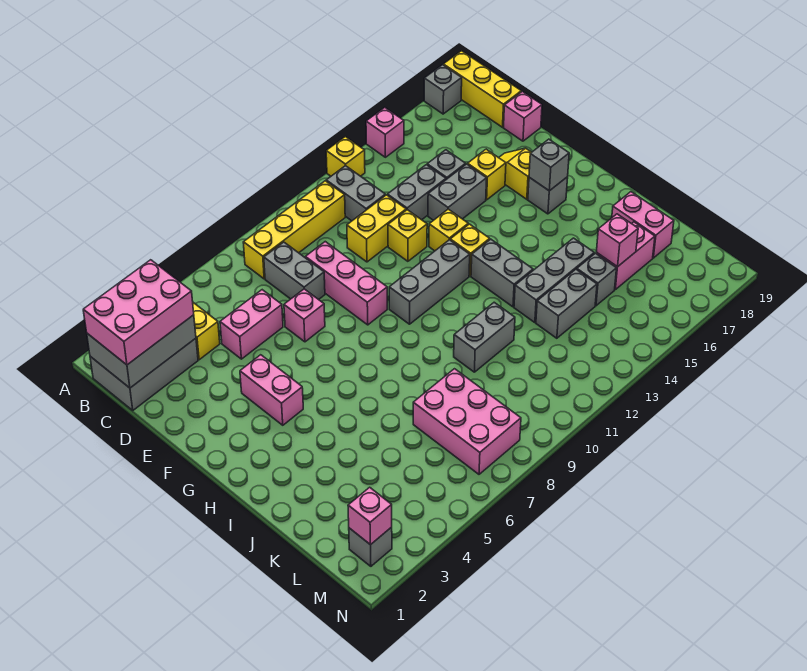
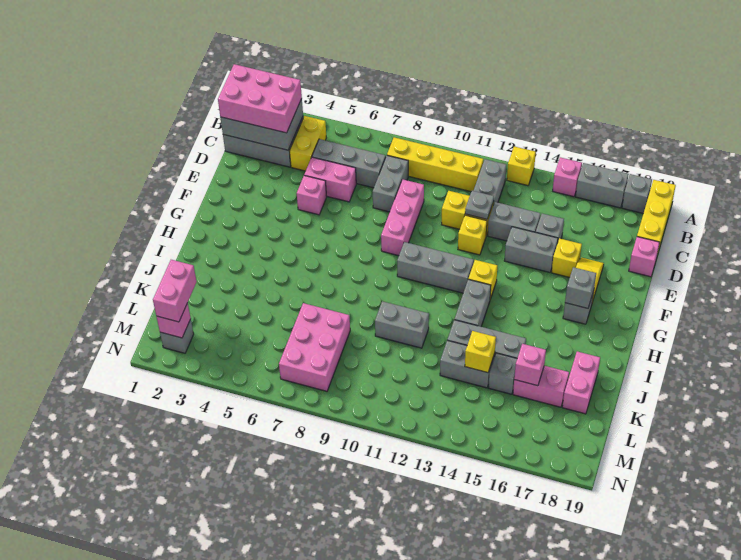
none -> grey brick A16:A17 level 1
none -> grey brick C5:C7 level 1
none -> grey plate D12 level 2
pink brick E7 level 1 -> pink brick E5 level 1
pink brick F4:G4 level 1 -> pink brick L2:M2 level 3
yellow brick F13 level 1 -> yellow brick K14 level 2

